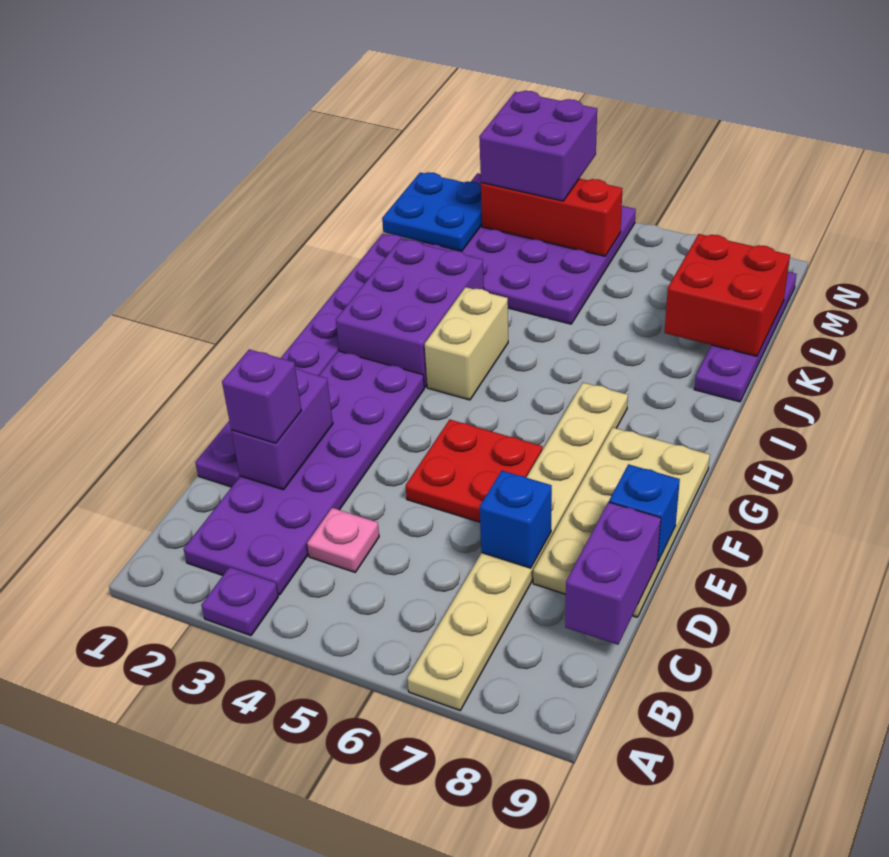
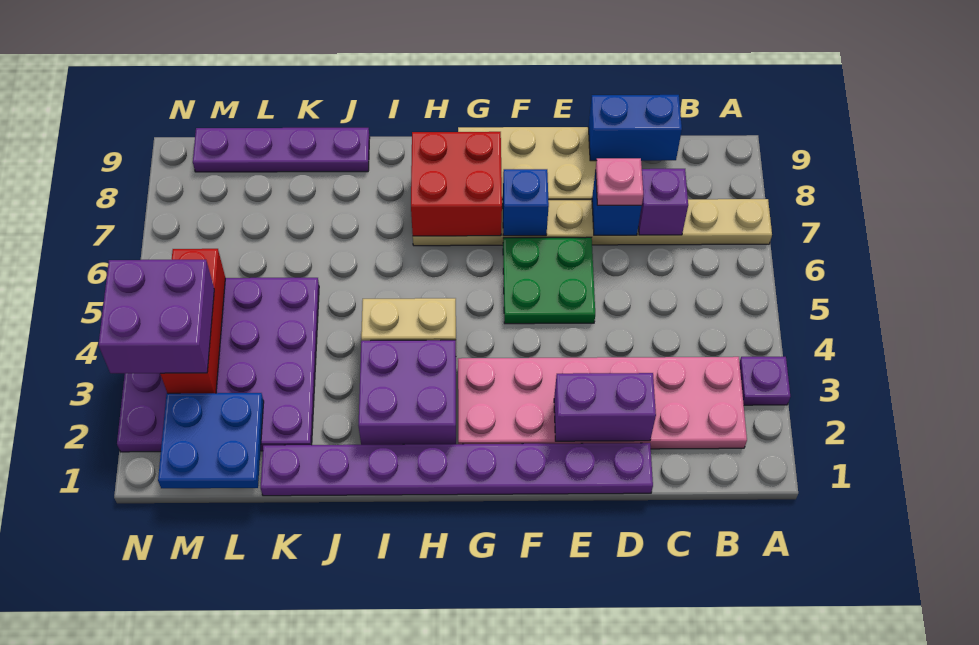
purple plate B2:G3 level 1 -> pink plate B2:G3 level 1
pink plate C4 level 1 -> pink plate D7 level 3
purple brick C9:D9 level 2 -> blue brick C9:D9 level 2
purple brick D2 level 3 -> purple brick C7 level 2
red plate E5:F6 level 1 -> green plate E5:F6 level 1
blue brick E9 level 2 -> blue brick F7 level 2
purple brick H2:J3 level 1 -> purple brick H2:I3 level 1
red brick K8:L9 level 2 -> red brick G7:H8 level 2

